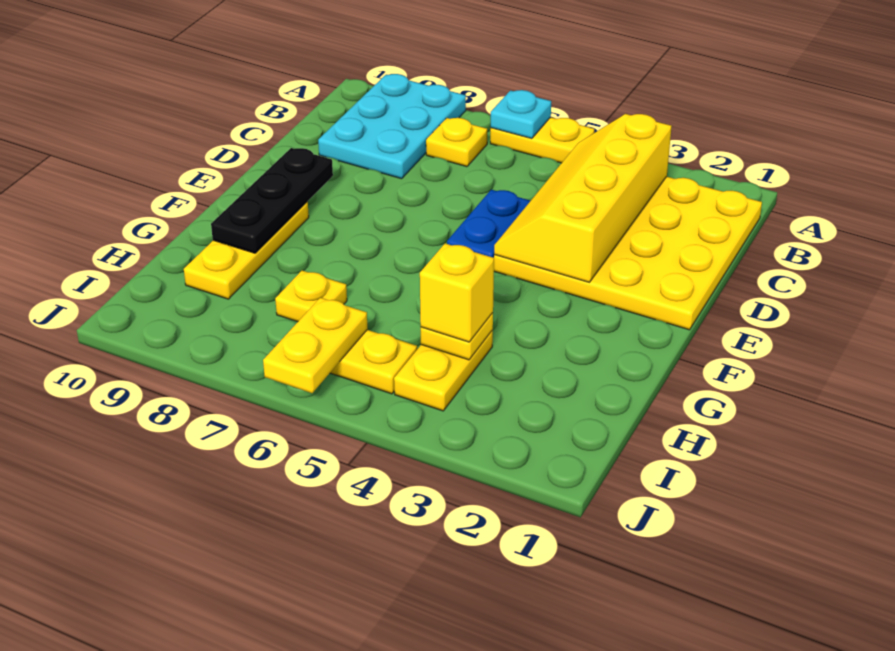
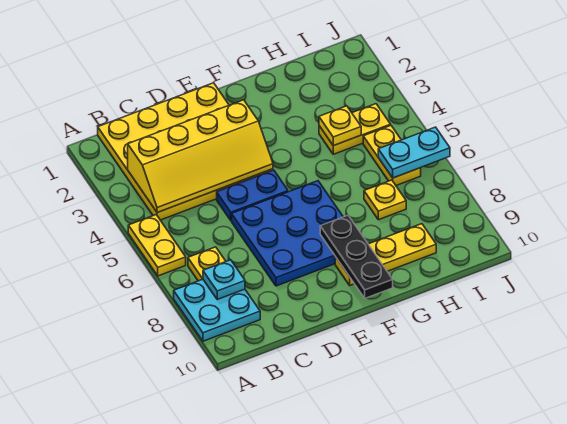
cyan plate A6 level 2 -> cyan plate B8 level 2
cyan plate A8:C9 level 1 -> cyan plate A8:B9 level 1
none -> blue plate D6:F8 level 1
black plate E9:G9 level 2 -> black plate F8:F10 level 2
yellow brick H4 level 3 -> none
yellow plate I6:J6 level 2 -> cyan plate I6:J6 level 2

